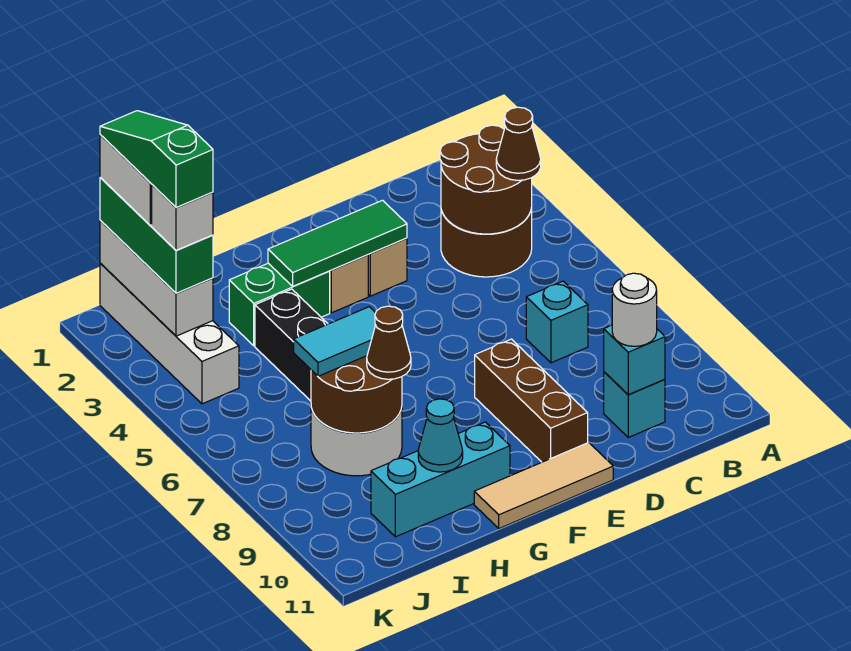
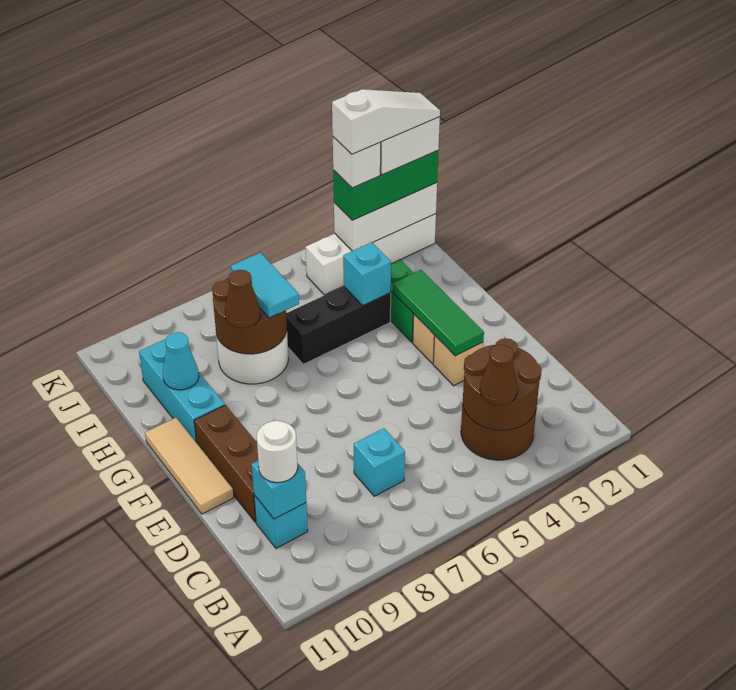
brown brick E8:E10 level 1 -> brown brick D10:F10 level 1
none -> cyan brick H4 level 2
green slope J1:J3 level 5 top 3 -> white slope J1:J3 level 5 top 3

